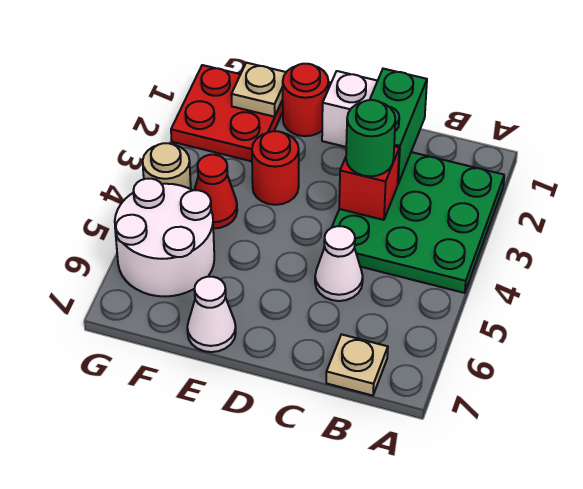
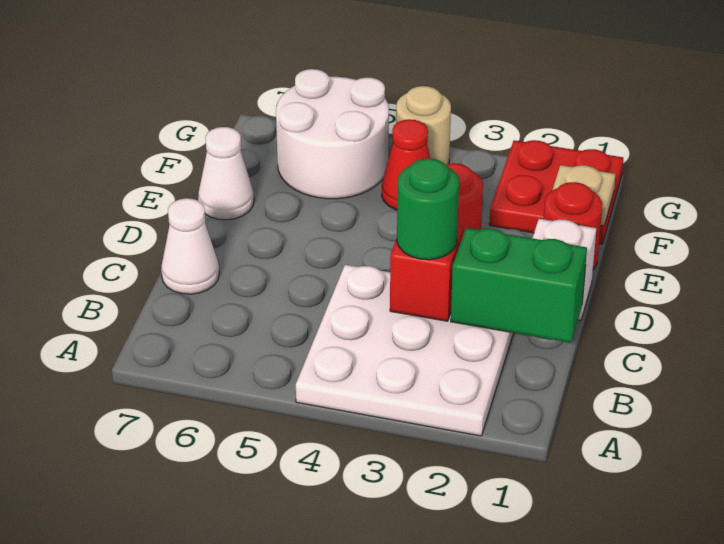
green plate A2:C4 level 1 -> white plate A2:C4 level 1
tan plate B7 level 1 -> none
white cone C5 level 1 -> white cone C7 level 1

